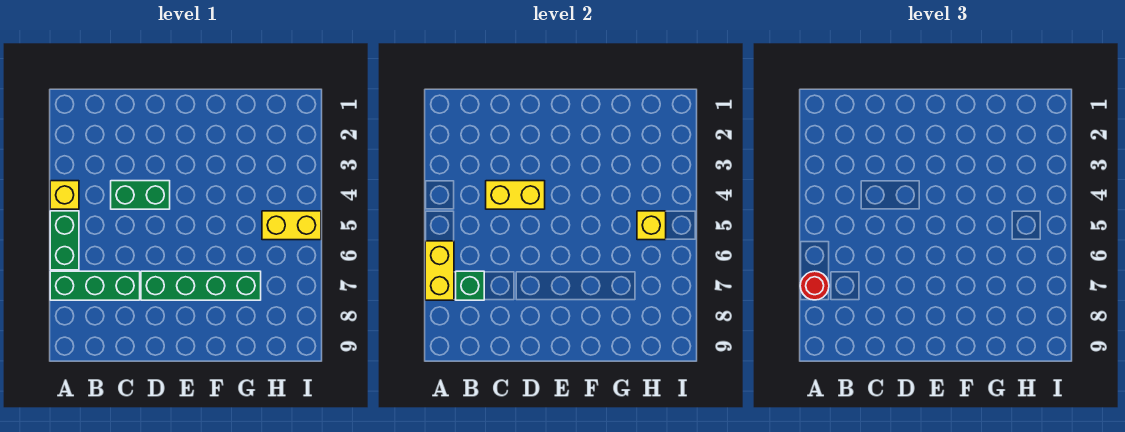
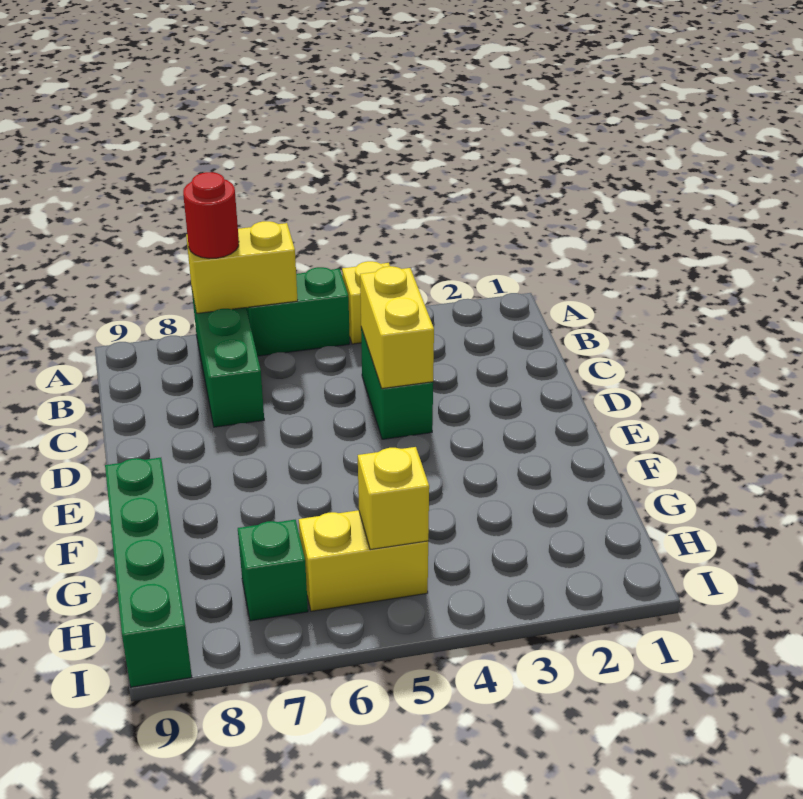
green brick B7 level 2 -> green brick H7 level 1
green brick D7:G7 level 1 -> green brick F9:I9 level 1
yellow brick H5:I5 level 1 -> yellow brick H5:H6 level 1

